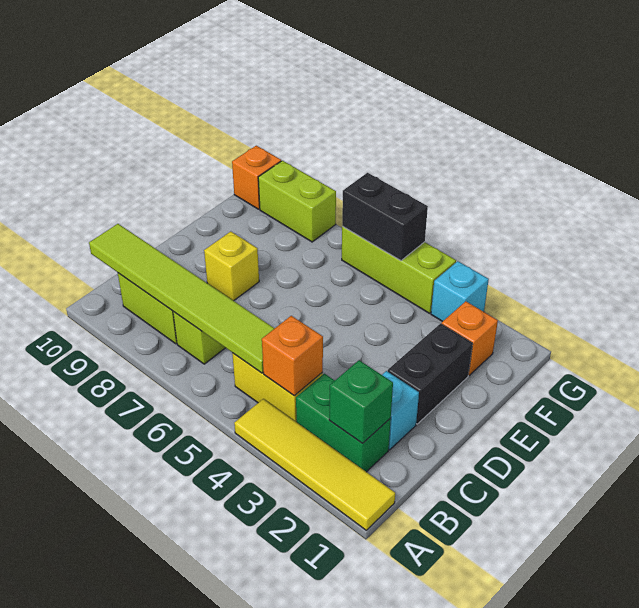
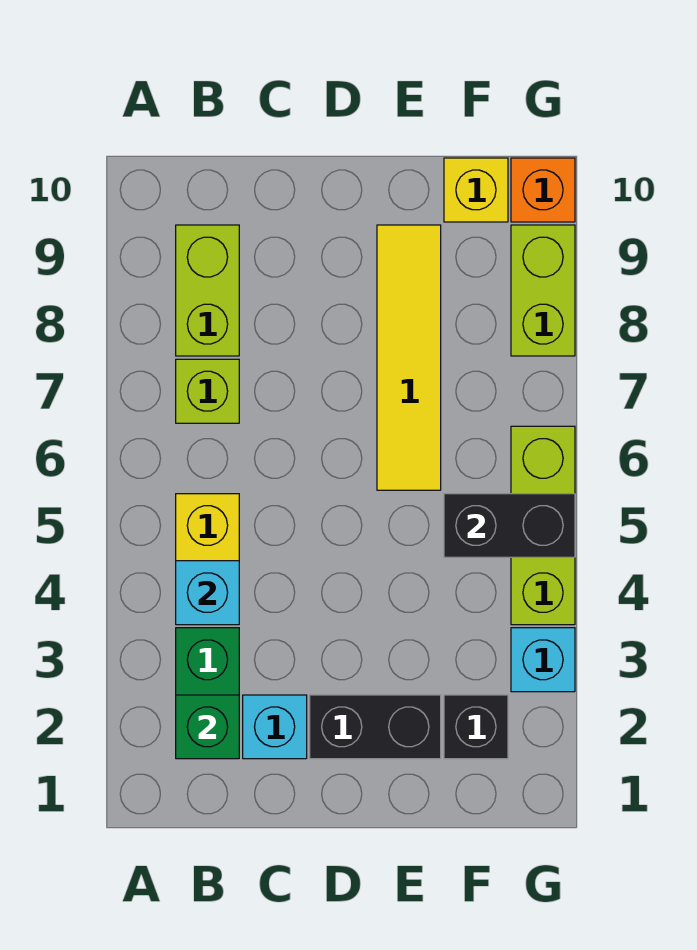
yellow tile A1:A4 level 1 -> yellow tile E6:E9 level 1
orange brick B4 level 2 -> cyan brick B4 level 2
lime tile B5:B10 level 2 -> none
yellow brick D8 level 1 -> yellow brick F10 level 1
orange brick F2 level 1 -> black brick F2 level 1
black brick G5:G6 level 2 -> black brick F5:G5 level 2

